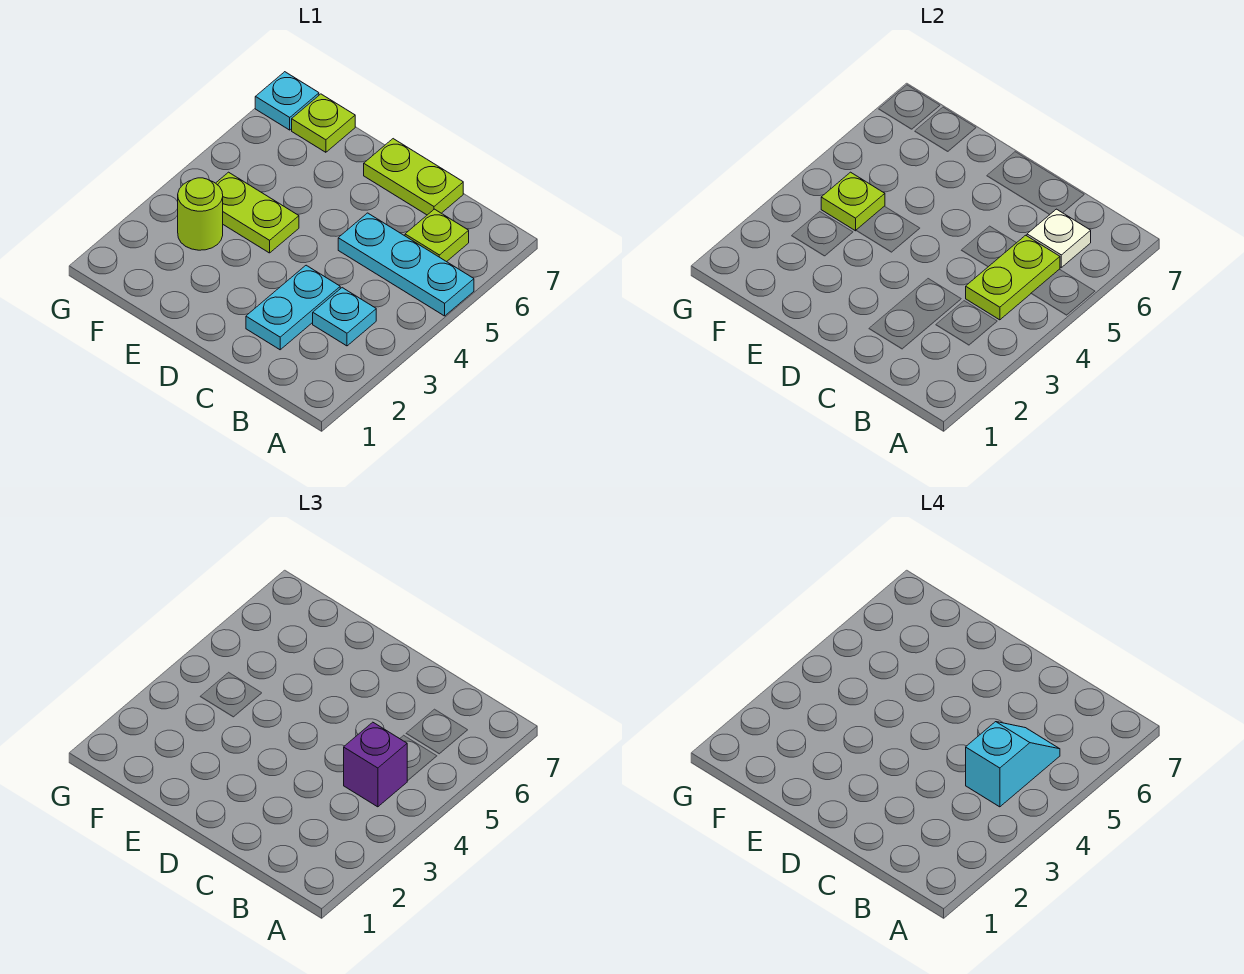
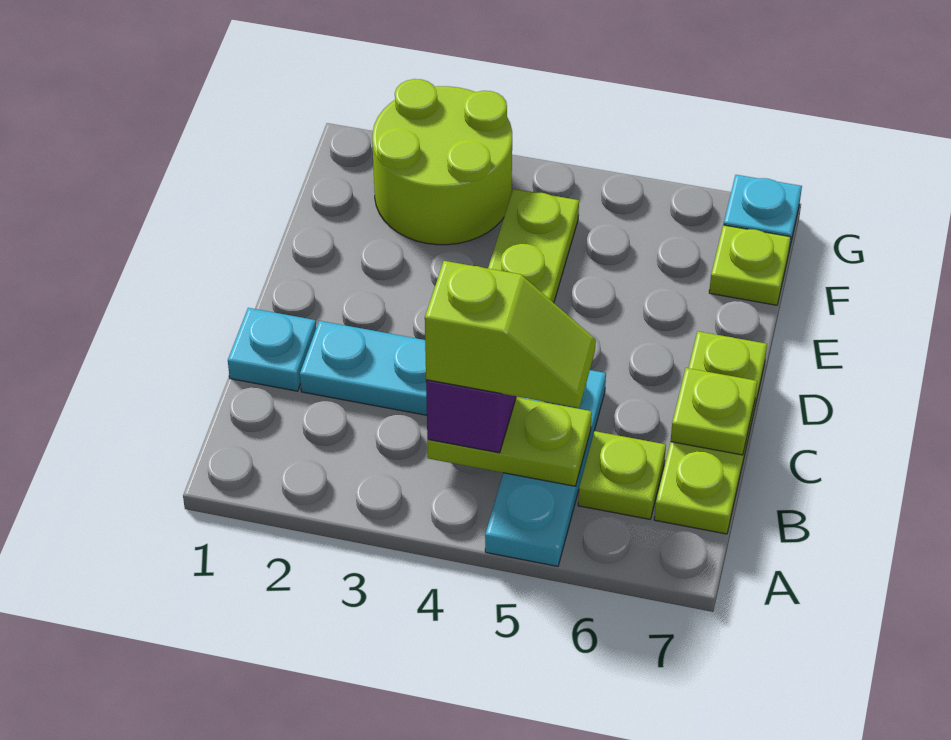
cyan plate B3 level 1 -> cyan plate C1 level 1
cyan slope B4:B5 level 4 top 4 -> lime slope B4:B5 level 4 top 4
white plate B6 level 2 -> none
lime plate C7:D7 level 1 -> lime plate B7:D7 level 1
lime round brick F3 level 1 -> lime round brick F2:G3 level 1
lime plate F4 level 2 -> lime plate C7 level 2

